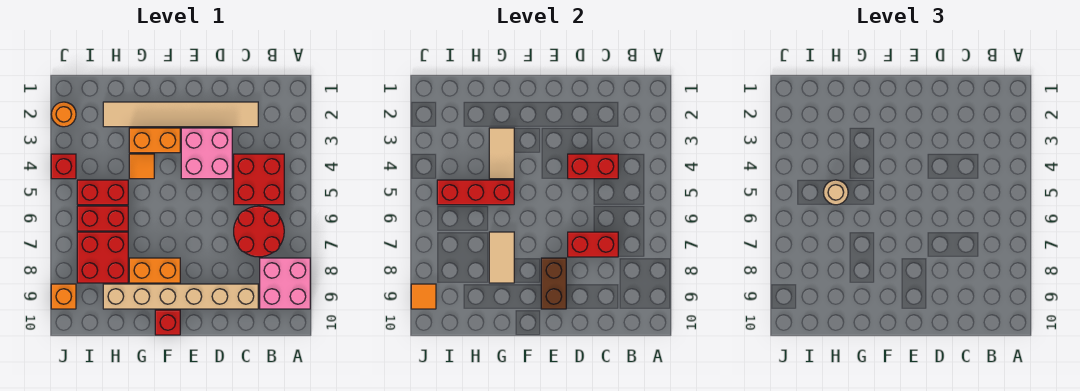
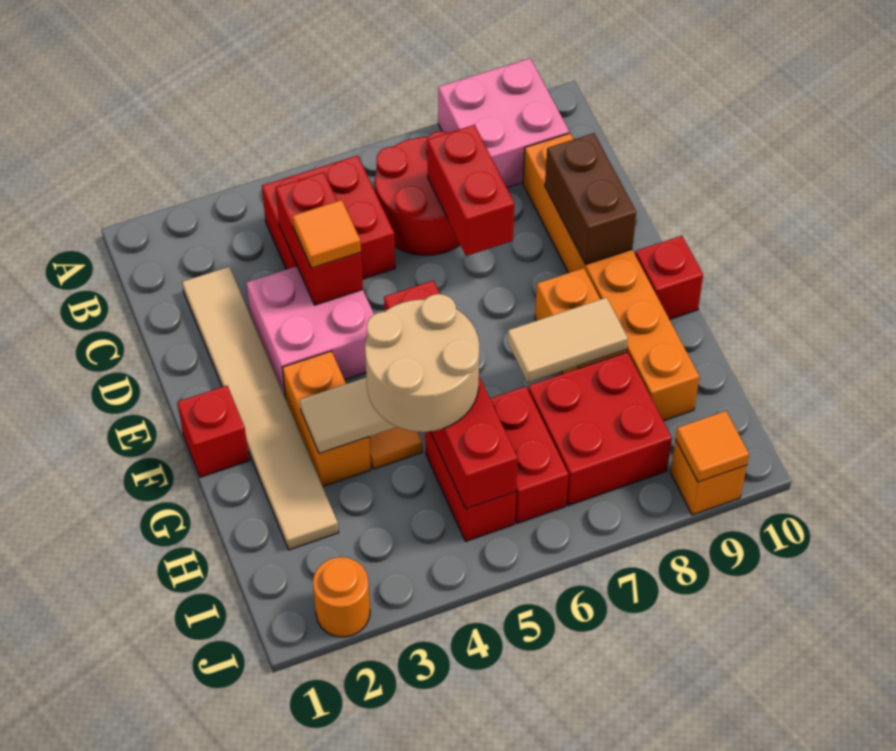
tan brick C9:H9 level 1 -> orange brick C9:H9 level 1
none -> orange tile D4 level 3
brown brick E8:E9 level 2 -> brown brick D9:E9 level 2
red brick G5:I5 level 2 -> red brick F5:I5 level 2
tan round brick H5 level 3 -> tan round brick G4:H5 level 3
red brick J4 level 1 -> red brick F1 level 1

